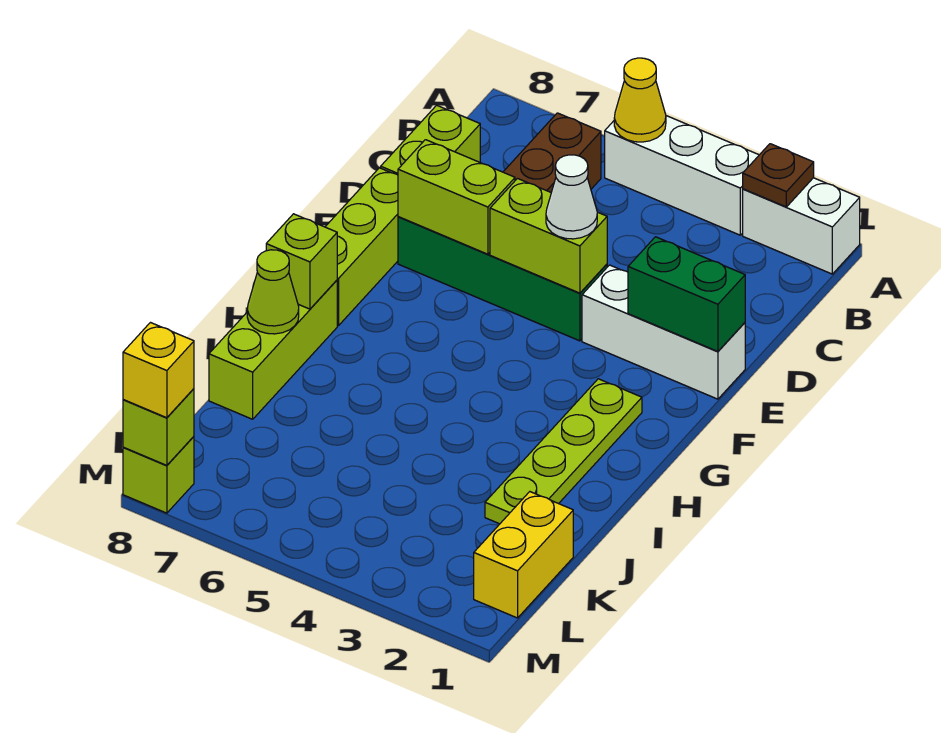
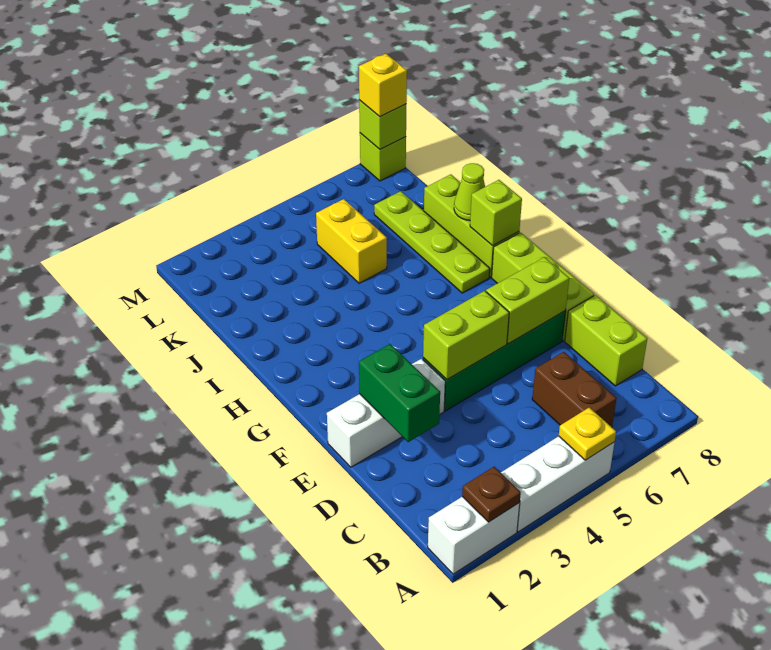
yellow cone A5 level 2 -> yellow plate A5 level 2
green brick E1:E2 level 2 -> green brick D2:E2 level 2
white cone E4 level 3 -> none
lime plate G2:J2 level 1 -> lime plate H7:K7 level 1
yellow brick K1:L1 level 1 -> yellow brick J5:K5 level 1

